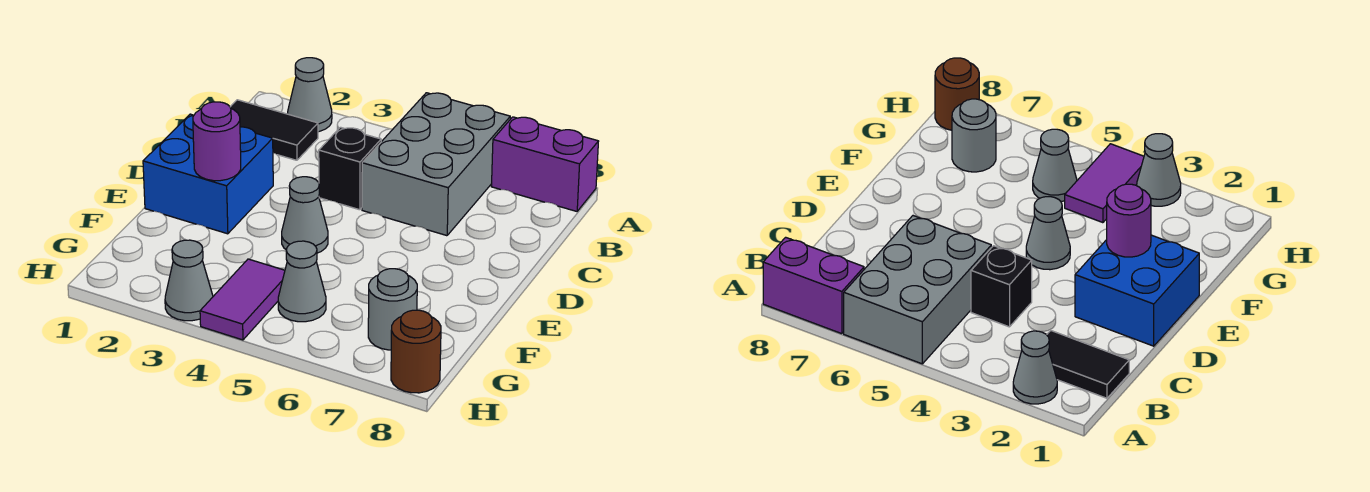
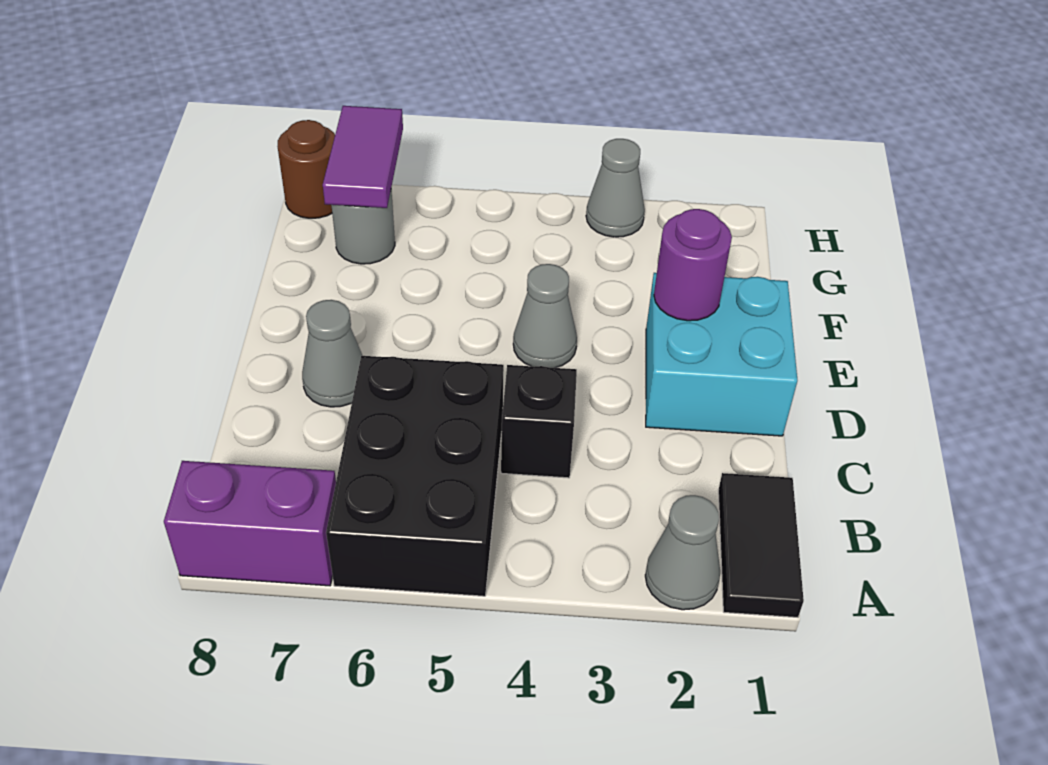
grey brick A5:C6 level 1 -> black brick A5:C6 level 1
black tile B1:B2 level 1 -> black tile A1:B1 level 1
blue brick D1:E2 level 1 -> cyan brick D1:E2 level 1
purple tile G4:H4 level 1 -> purple tile G7:H7 level 2
grey cone G5 level 1 -> grey cone D7 level 1

